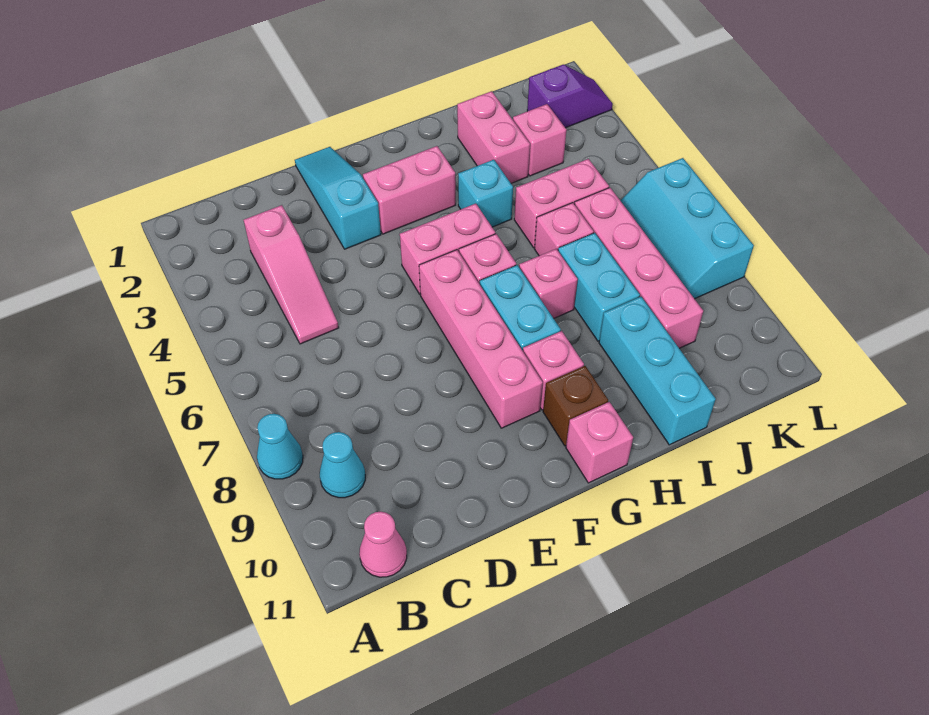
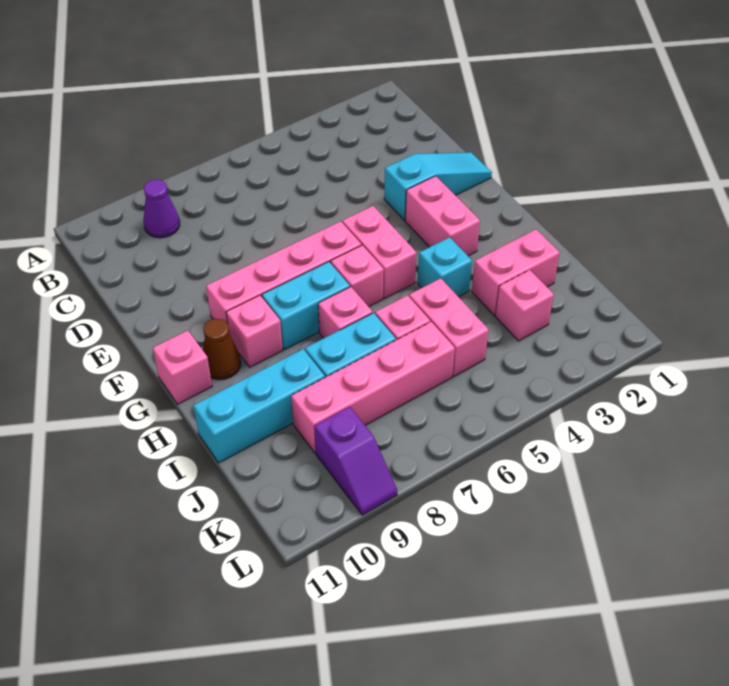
cyan cone A8 level 1 -> none
cyan cone B9 level 1 -> purple cone B9 level 1
pink cone B11 level 1 -> none
pink slope C3:C5 level 1 top 3 -> none
brown brick G10 level 1 -> brown cone G10 level 1
purple slope K2:L2 level 1 top K -> purple slope K9:L9 level 1 top K
cyan slope K6:L8 level 1 top L -> none

